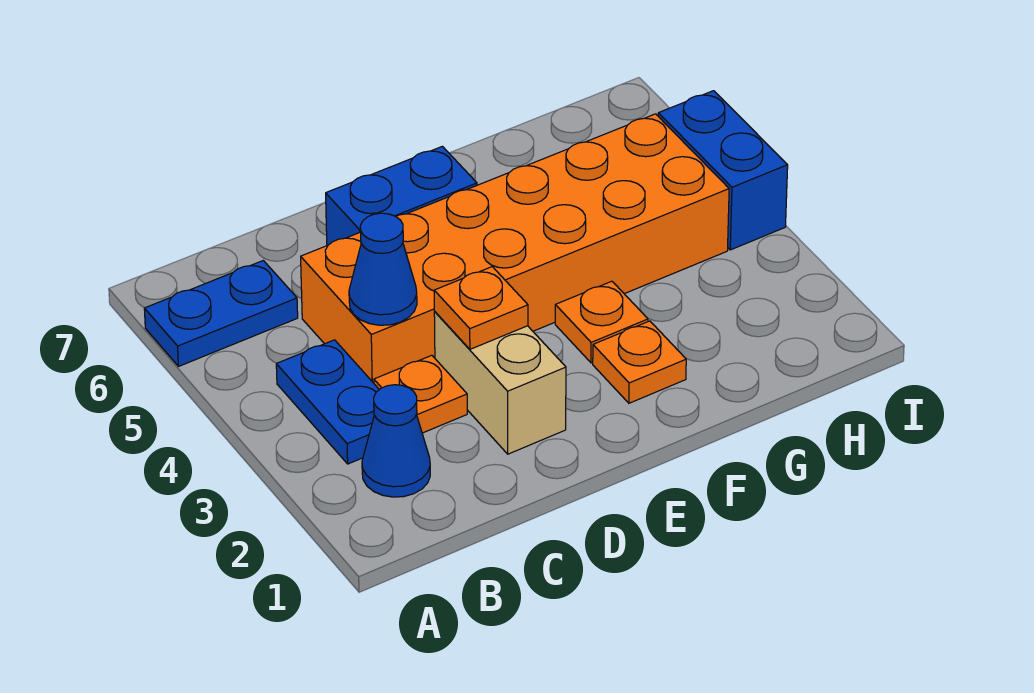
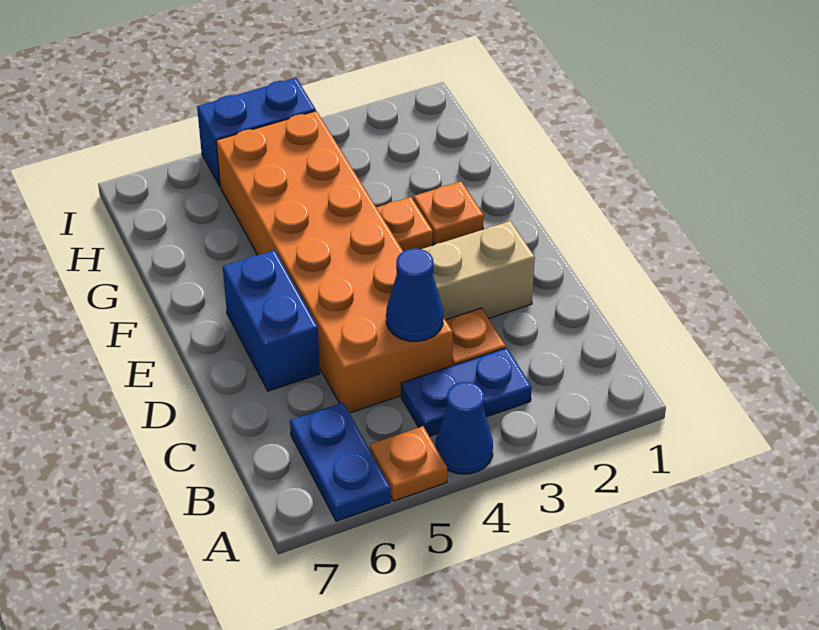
blue cone B2 level 1 -> blue cone A4 level 1
orange plate D3 level 2 -> orange plate A5 level 1

